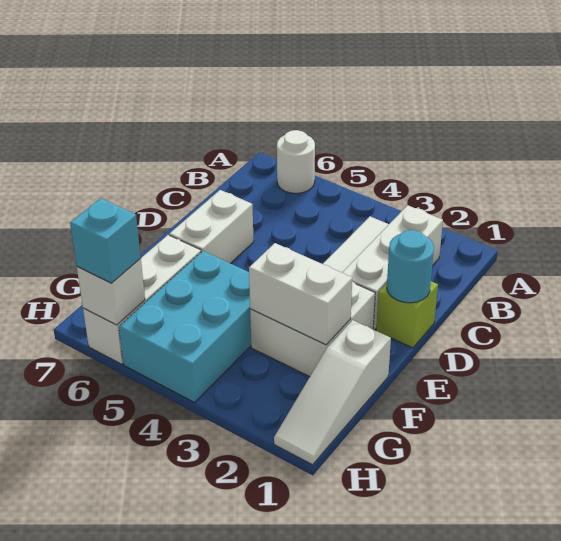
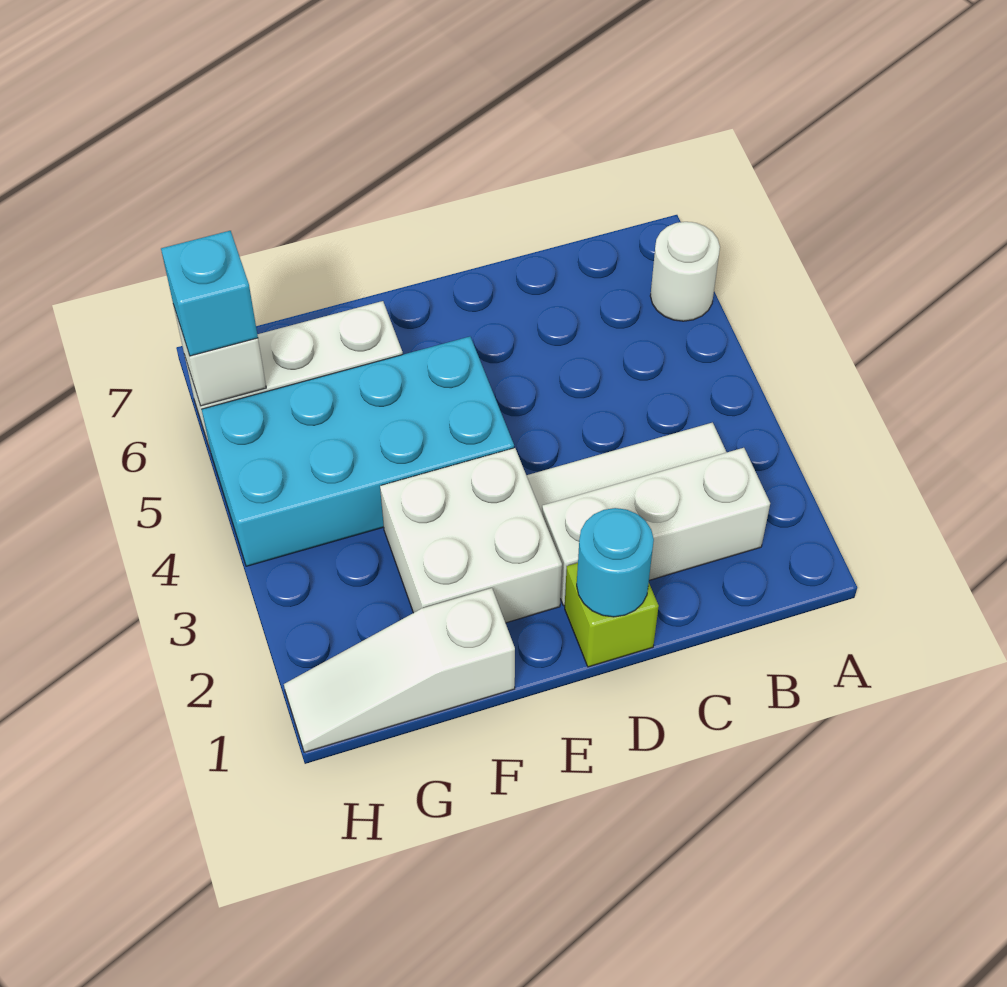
white brick D6:E6 level 1 -> none
white brick F2:F3 level 2 -> none
cyan brick F4:H5 level 1 -> cyan brick E4:H5 level 1

